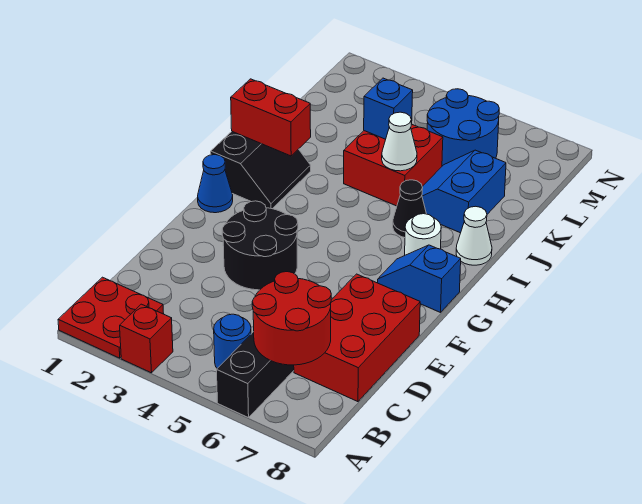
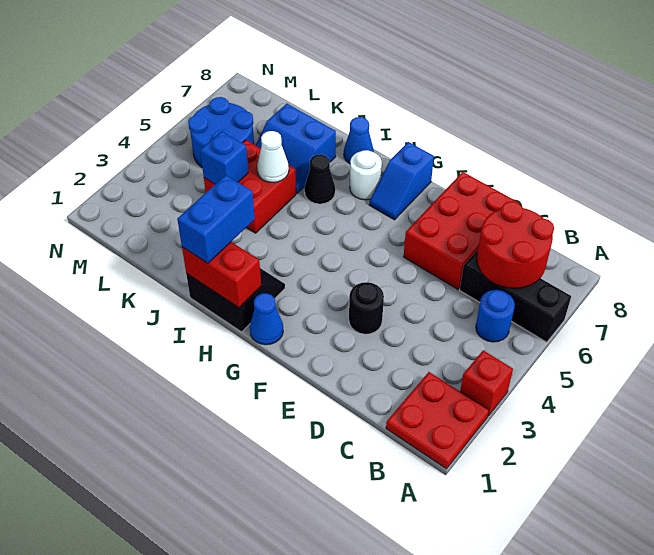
red brick C7:E8 level 1 -> red brick D6:E8 level 1
black round brick E3:F4 level 1 -> black round brick E3 level 1
red brick I1:I2 level 2 -> red brick H1:I1 level 2
none -> blue brick I1:I2 level 3
white cone I8 level 1 -> blue cone I8 level 1

